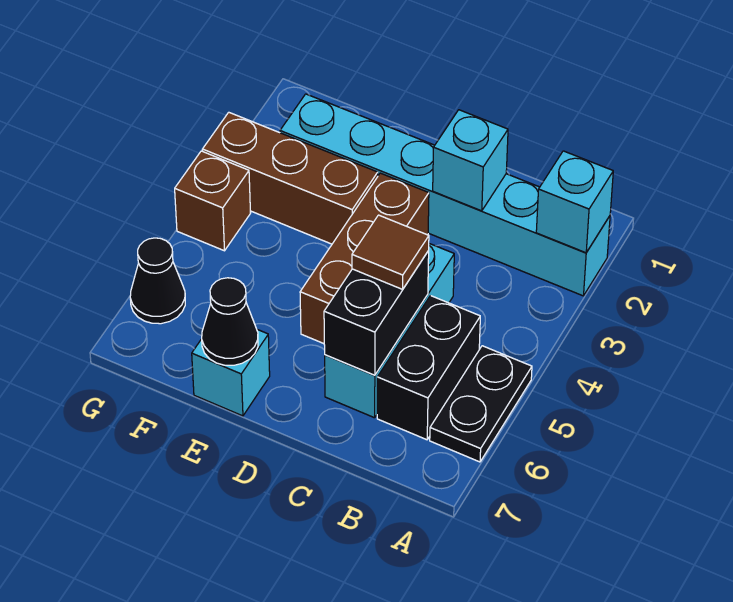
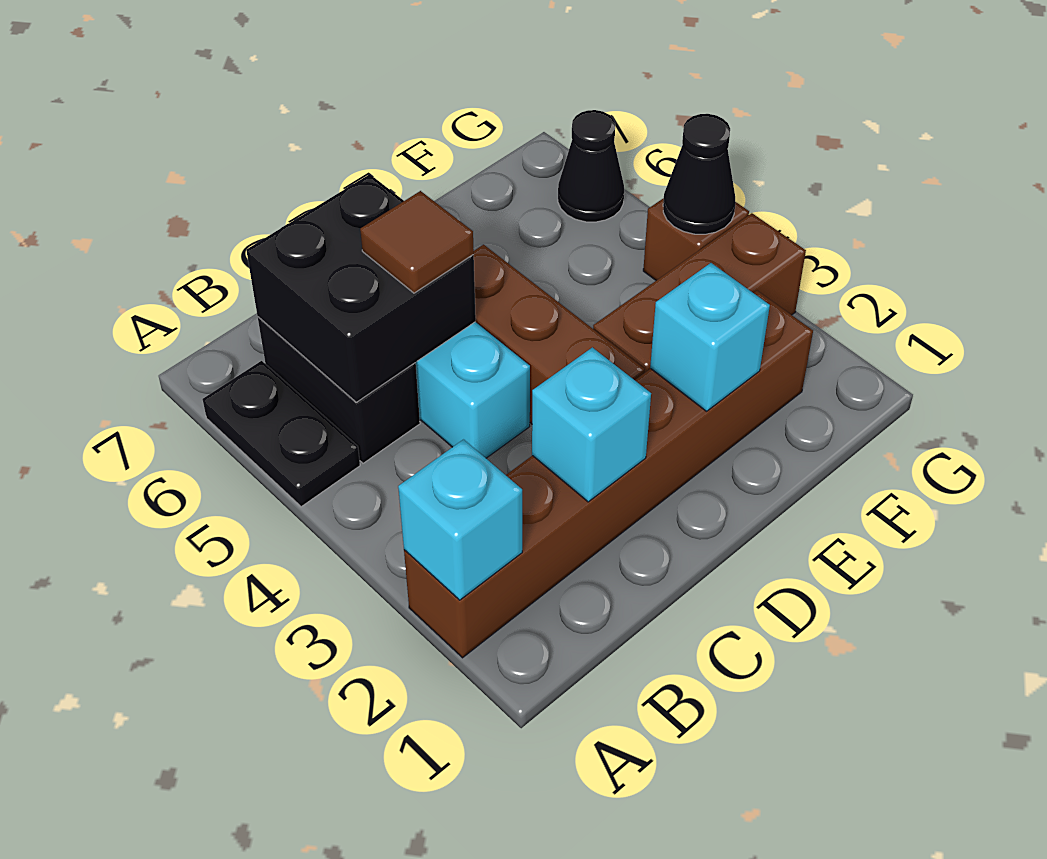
cyan brick A2:F2 level 1 -> brown brick A2:F2 level 1
black brick C5:C6 level 2 -> black brick B5:C6 level 2
cyan brick E7 level 1 -> cyan brick E2 level 2
black cone E7 level 2 -> black cone G4 level 2

